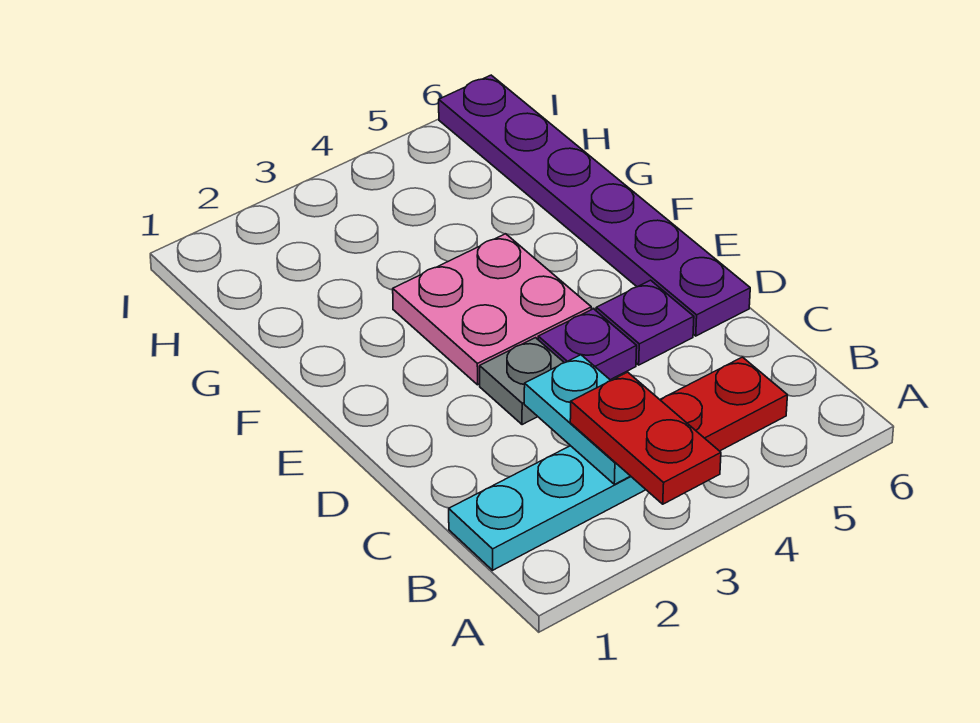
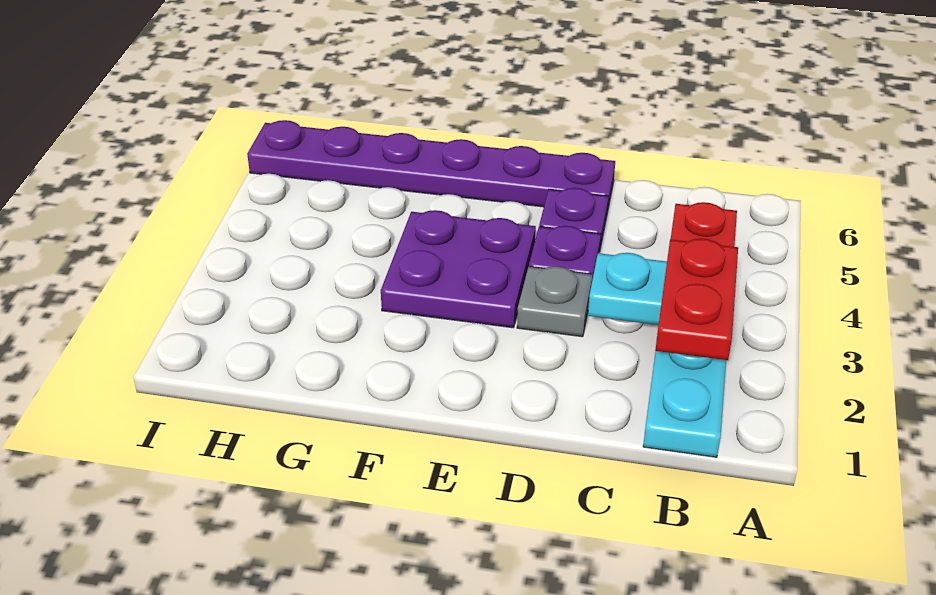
red plate A3:B3 level 3 -> red plate B2:B3 level 3
pink plate E3:F4 level 1 -> purple plate E3:F4 level 1

